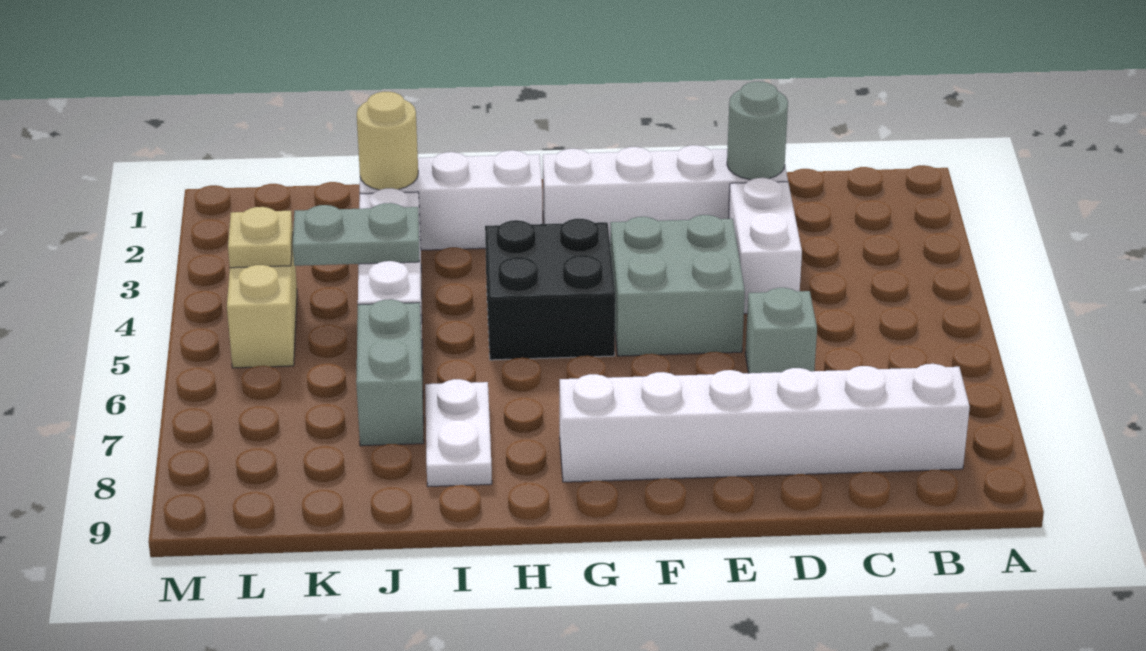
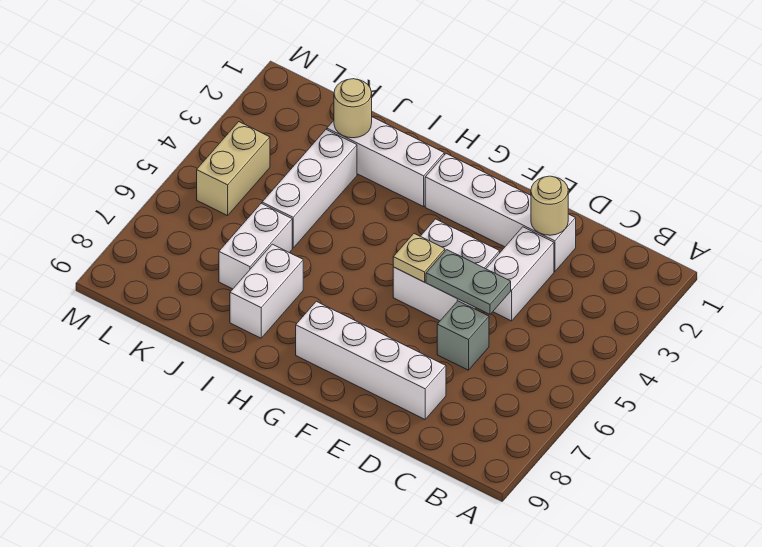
white brick B8:G8 level 1 -> white brick D8:G8 level 1
grey round brick D2 level 2 -> tan round brick D2 level 2
grey brick E4:F5 level 1 -> white brick E4:F5 level 1
black brick G4:H5 level 1 -> none
white plate I7:I8 level 1 -> white brick I7:I8 level 1
grey plate J4:K4 level 2 -> grey plate D5:E5 level 2
grey brick J6:J7 level 1 -> white brick J6:J7 level 1
tan plate L4 level 2 -> tan plate F5 level 2

